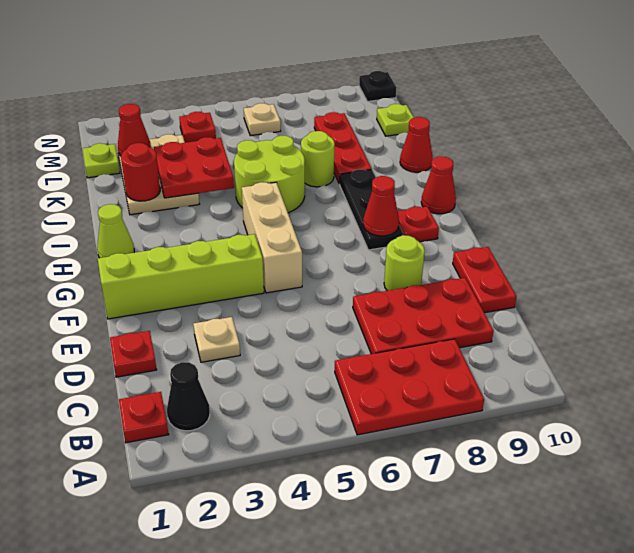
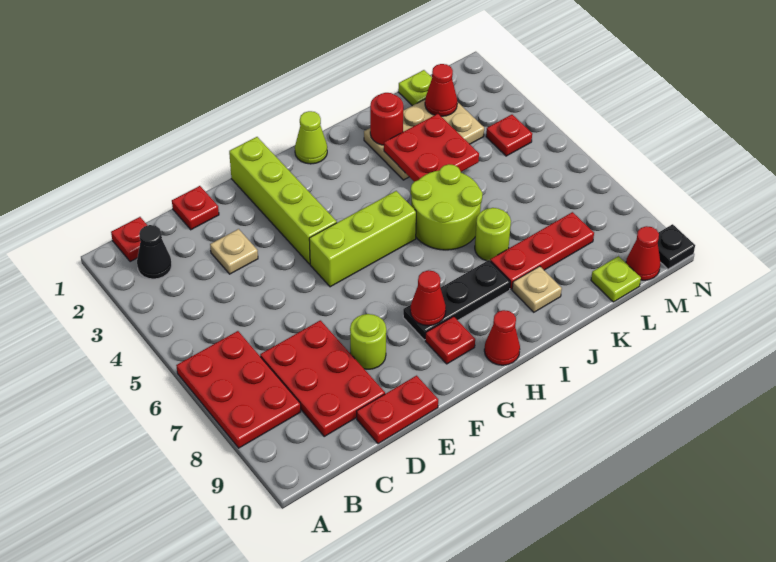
tan brick F5:H5 level 1 -> lime brick F5:H5 level 1
red cone J10 level 1 -> red cone M10 level 1
tan plate M6 level 1 -> tan plate J9 level 1

